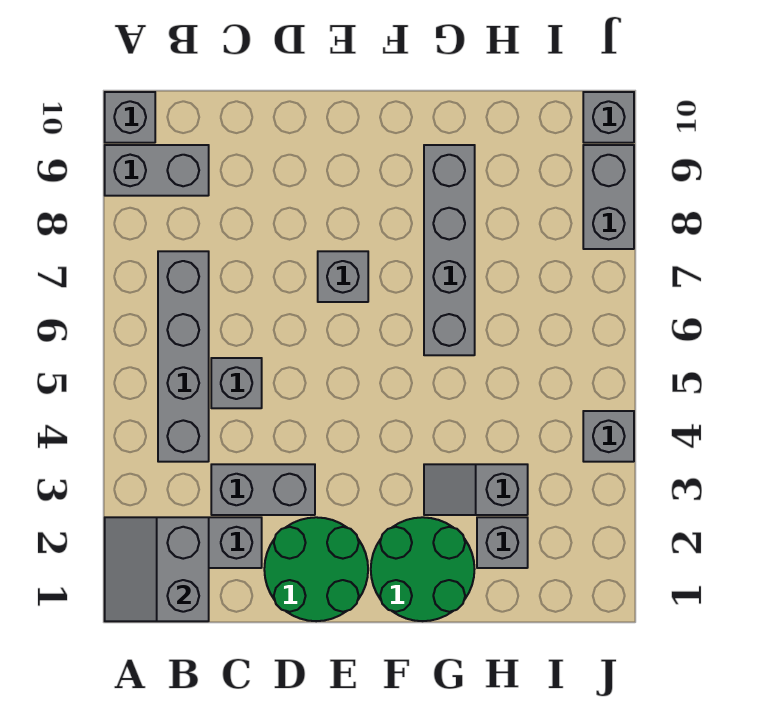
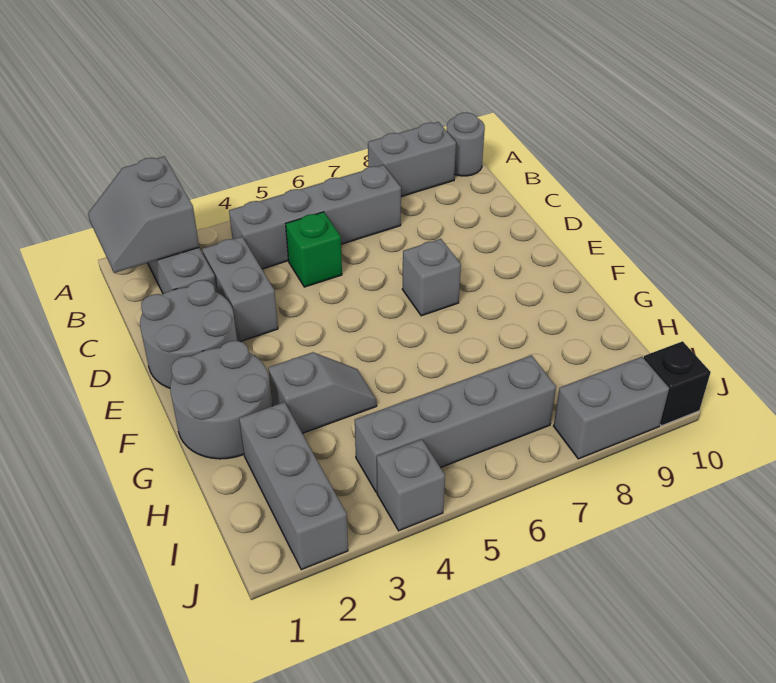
grey slope A1:B2 level 2 top B -> grey slope A1:B2 level 2 top 2
grey brick A9:B9 level 1 -> grey brick A8:A9 level 1
grey brick A10 level 1 -> grey round brick A10 level 1
grey brick C5 level 1 -> green brick C5 level 1
green round brick D1:E2 level 1 -> grey round brick D1:E2 level 1
green round brick F1:G2 level 1 -> grey round brick F1:G2 level 1
grey slope G3:H3 level 1 top H -> grey slope G3:G4 level 1 top 3
grey brick G6:G9 level 1 -> grey brick I4:I7 level 1
grey brick H2 level 1 -> grey brick H2:J2 level 1
grey brick J10 level 1 -> black brick J10 level 1

